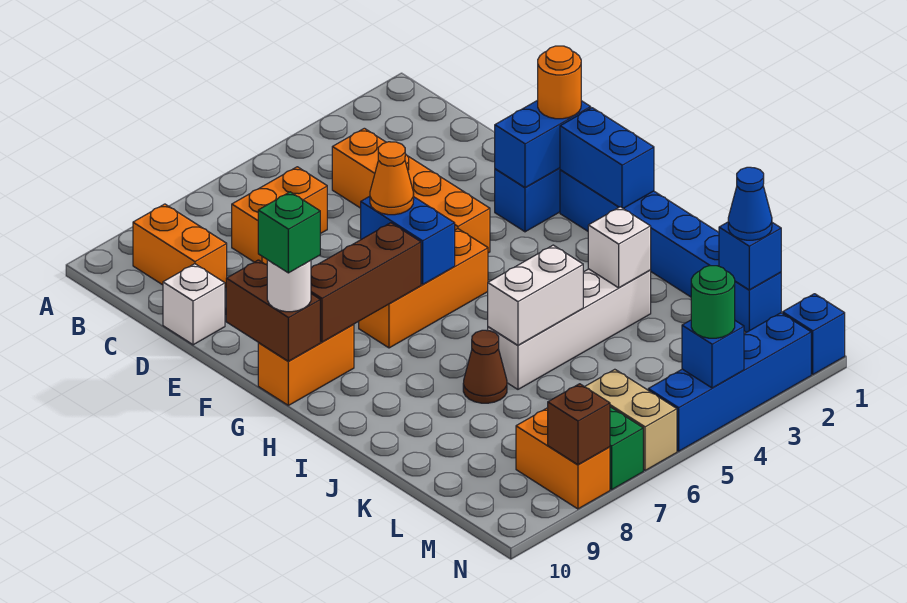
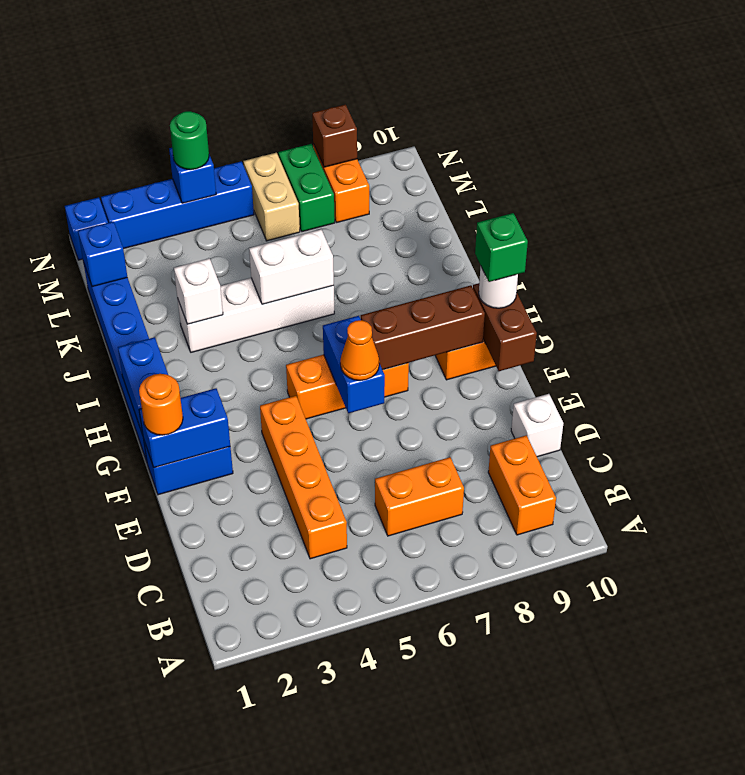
brown cone J7 level 1 -> none
blue cone L1 level 3 -> none

